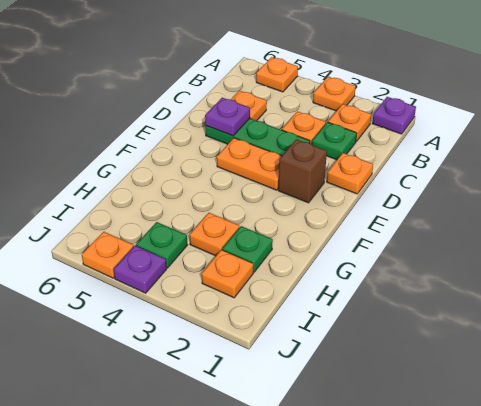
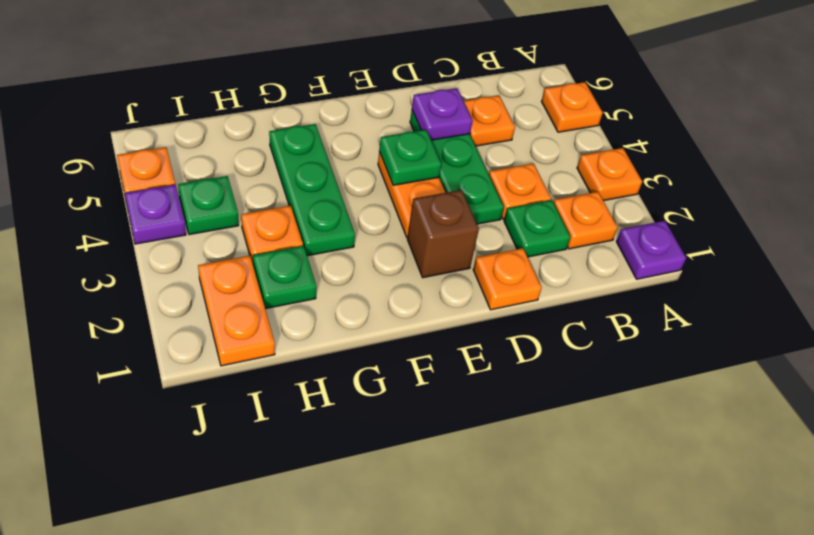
none -> green plate E4 level 2
none -> green plate G3:G5 level 1
orange plate I2 level 1 -> orange plate I1:I2 level 1

